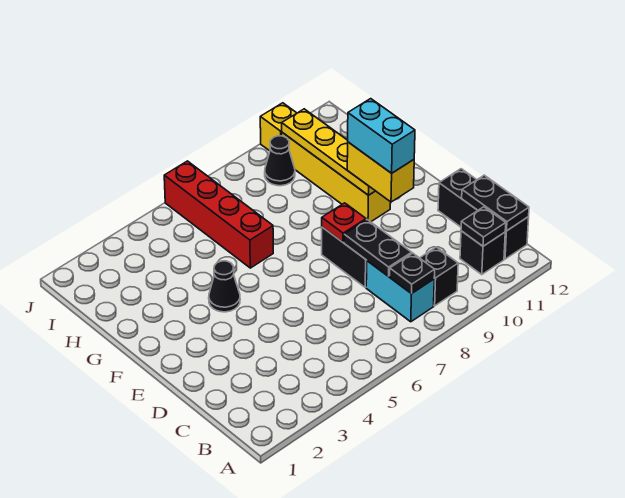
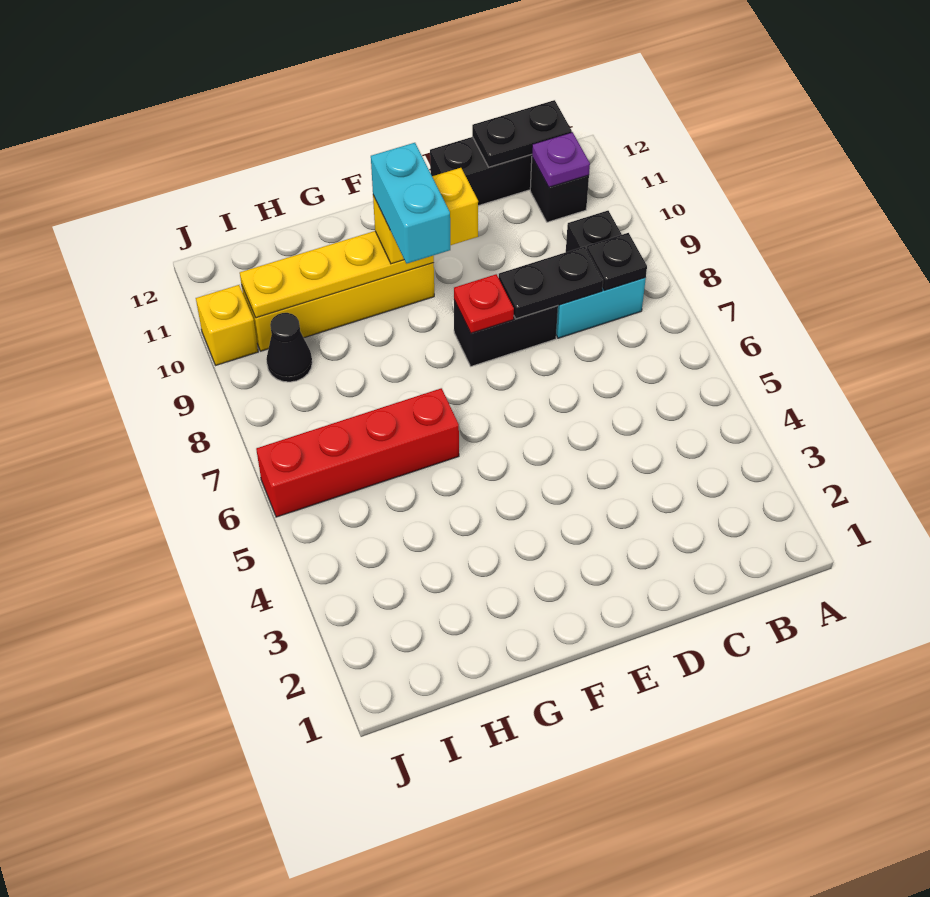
black plate B11 level 2 -> purple plate B11 level 2
cyan brick E10:F10 level 4 -> cyan brick F9:F10 level 4
black cone F4 level 1 -> none

